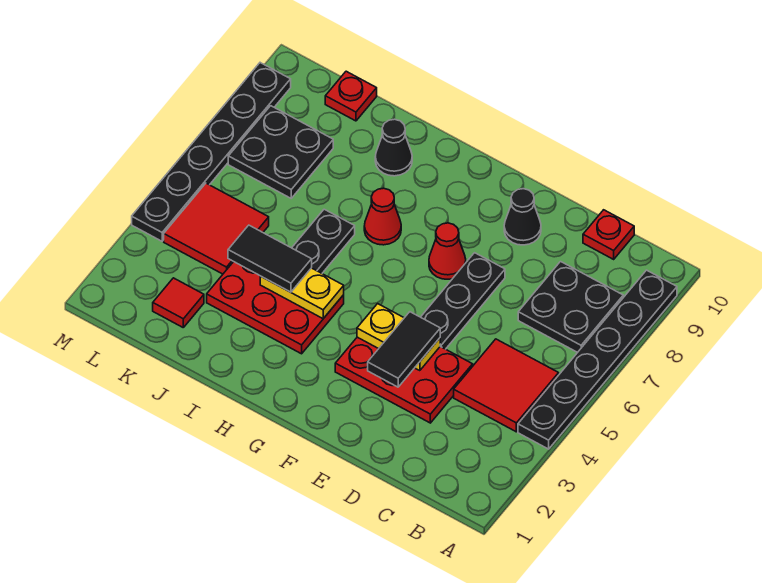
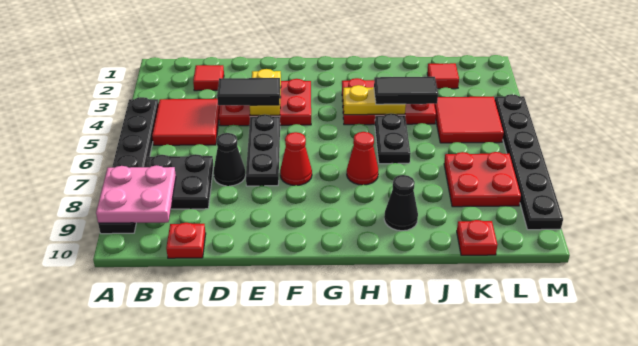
none -> pink plate A8:B9 level 2
none -> red tile C2 level 1
black tile E3:E4 level 3 -> black tile D4:E4 level 3
yellow plate E4:F4 level 2 -> yellow plate E3:E4 level 2
black cone E9 level 1 -> black cone D7 level 1
black plate K7:L8 level 1 -> red plate K7:L8 level 1

